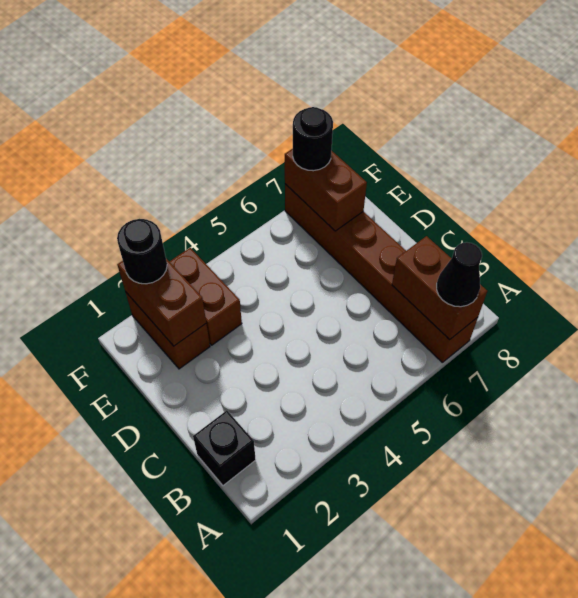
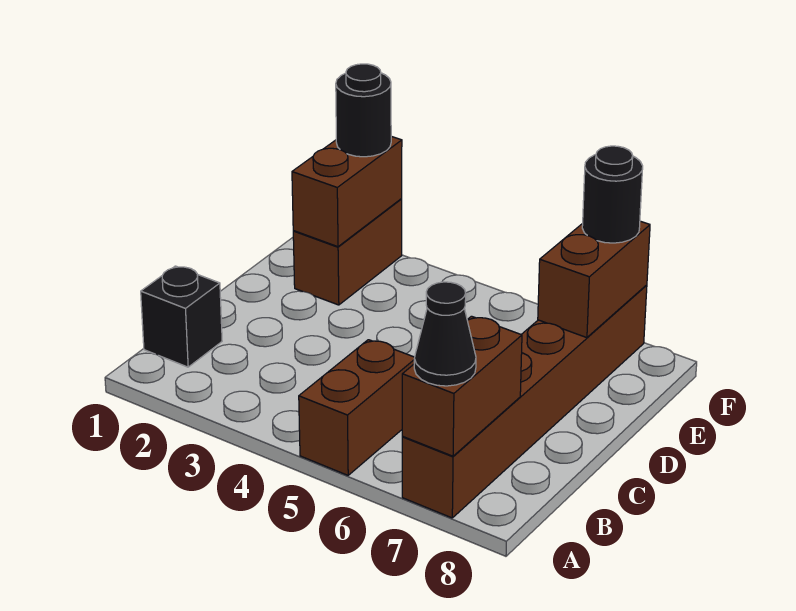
brown brick E3:F3 level 1 -> brown brick A5:B5 level 1

